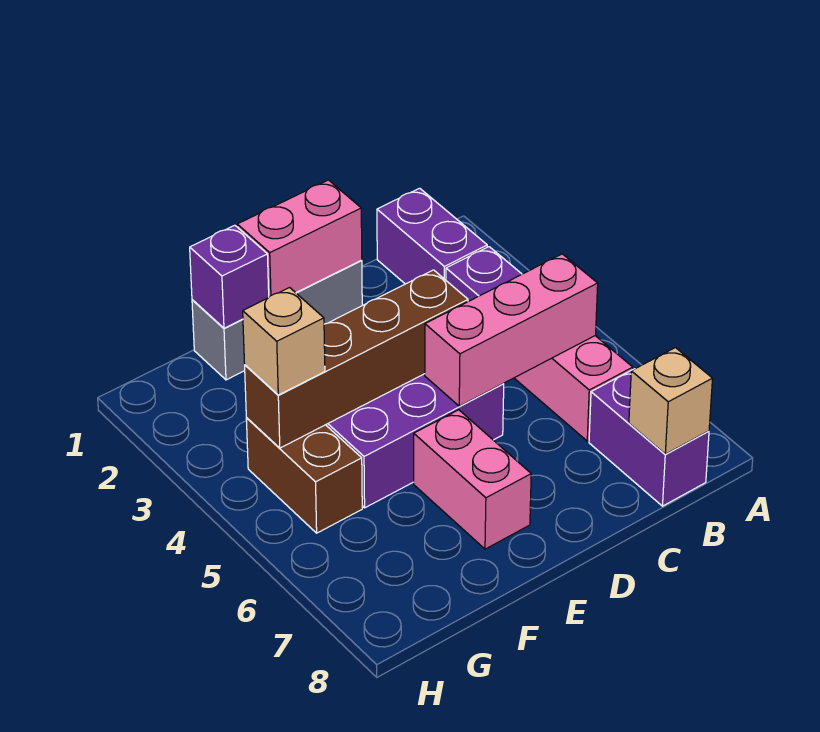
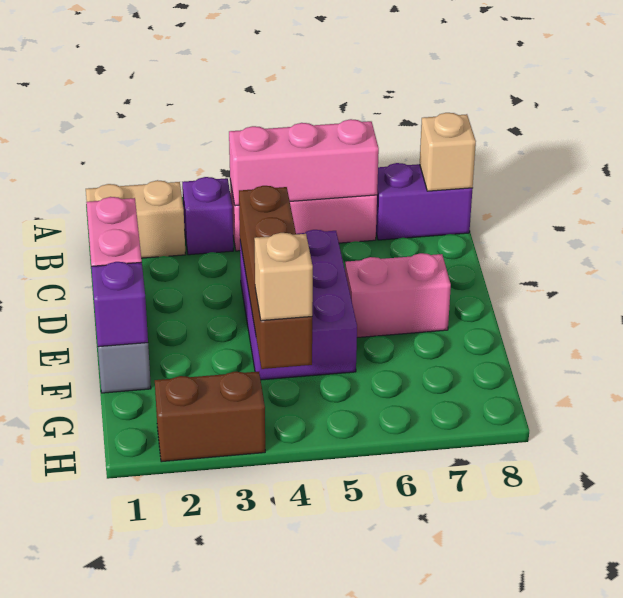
purple brick B1:B2 level 1 -> tan brick B1:B2 level 1
pink brick B5:D5 level 2 -> pink brick B4:B6 level 2
brown brick G4:G5 level 1 -> brown brick H2:H3 level 1

